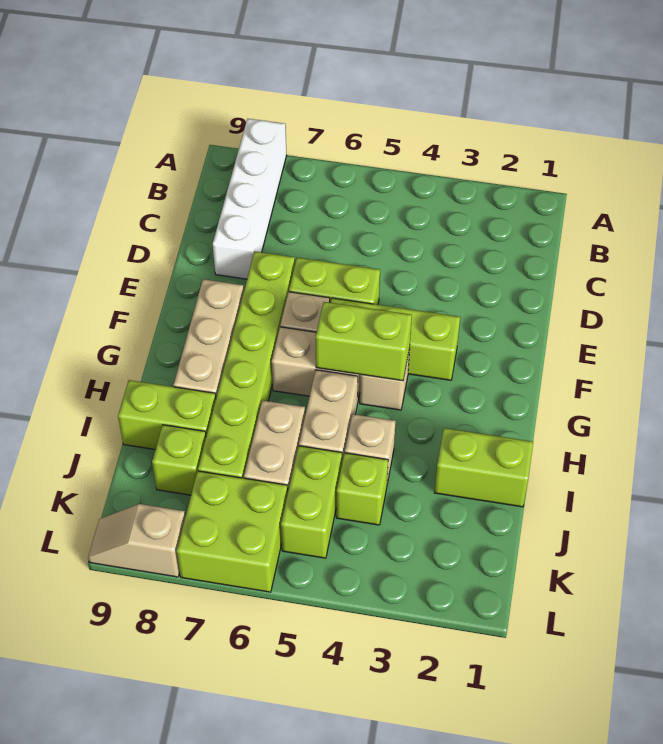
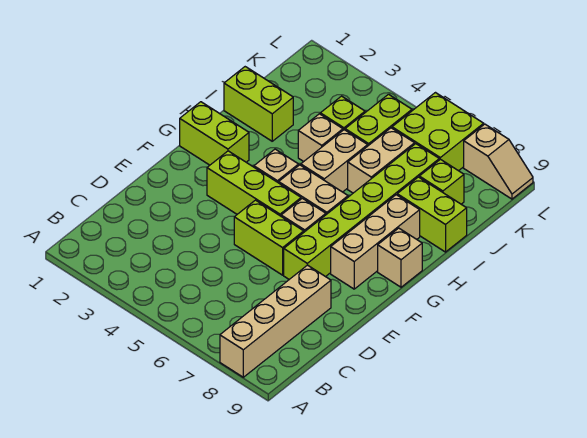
white brick A8:D8 level 1 -> tan brick A8:D8 level 1
lime brick G4:G5 level 2 -> lime brick G1:G2 level 1
none -> tan brick G9 level 1

